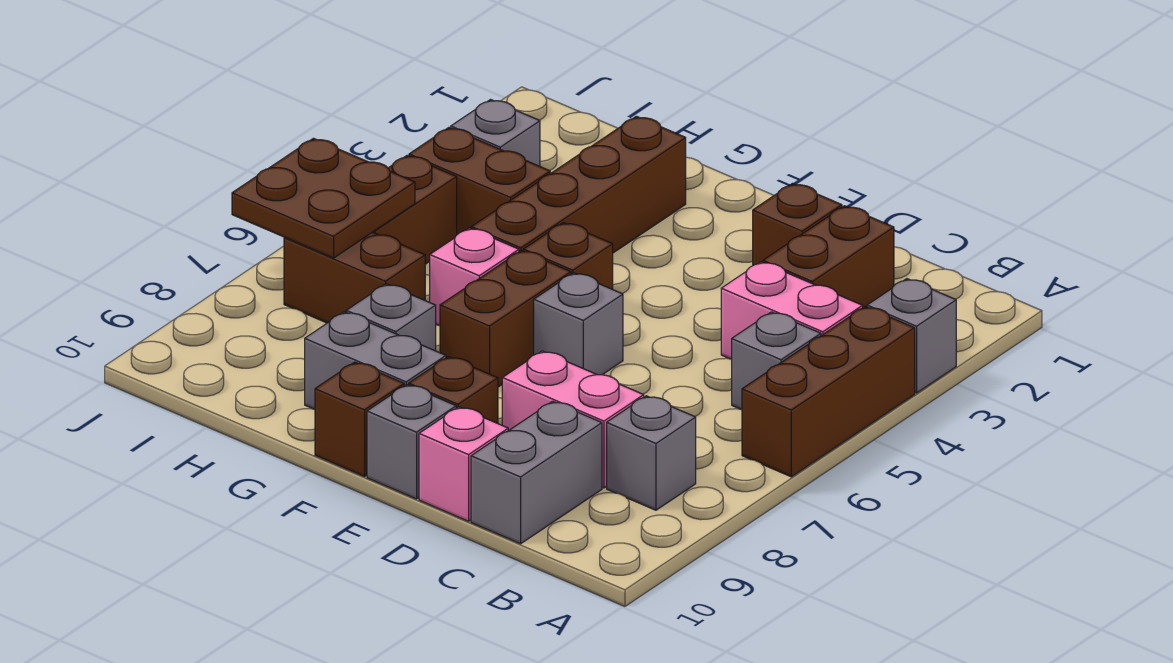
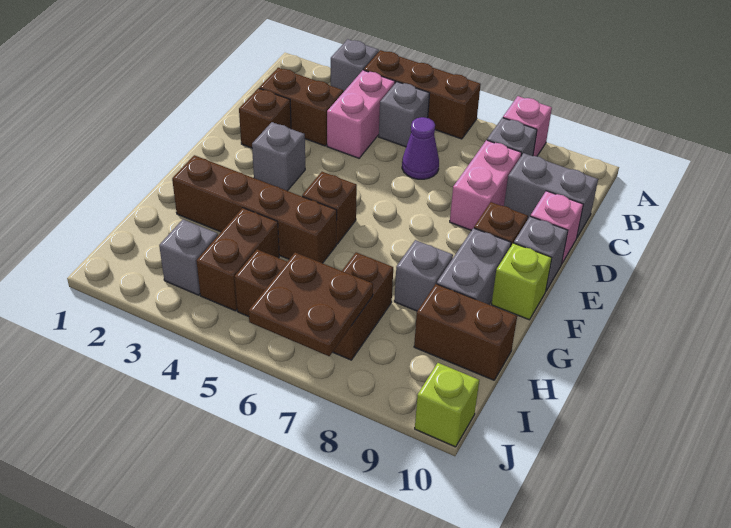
none -> purple cone C6 level 1
grey brick E6 level 1 -> grey brick E3 level 1
brown brick F6:F7 level 1 -> brown brick H9:H10 level 1
brown brick F10 level 1 -> lime brick F10 level 1
pink brick G6 level 1 -> pink brick A8 level 1
none -> lime brick J10 level 1

